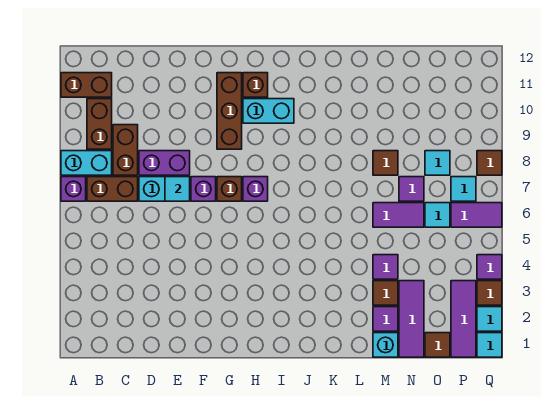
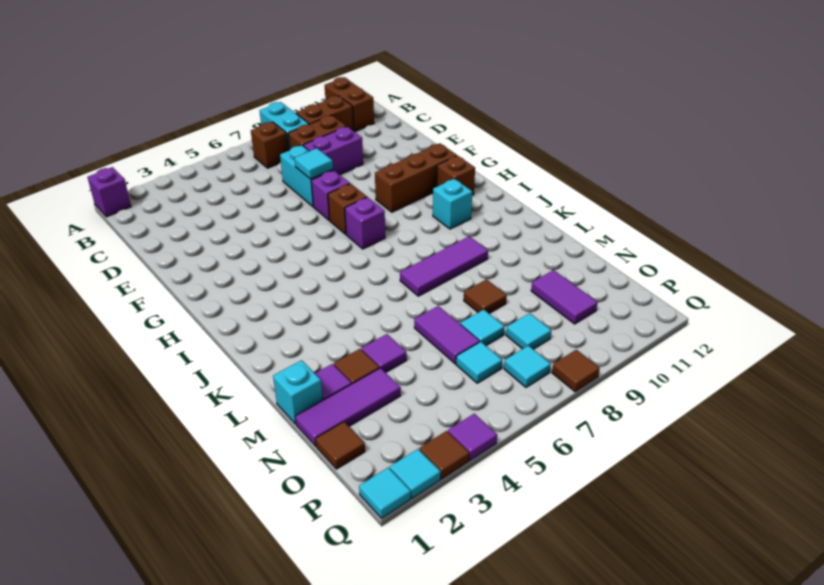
purple brick A7 level 1 -> purple brick A1 level 1
brown brick B7:C7 level 1 -> brown brick B7 level 1
purple brick D8:E8 level 1 -> purple brick D8:D9 level 1
cyan brick H10:I10 level 1 -> cyan brick I10 level 1
purple tile N7 level 1 -> cyan tile N7 level 1
purple tile P1:P3 level 1 -> purple tile K7:K9 level 1
purple tile P6:Q6 level 1 -> purple tile N10:O10 level 1

